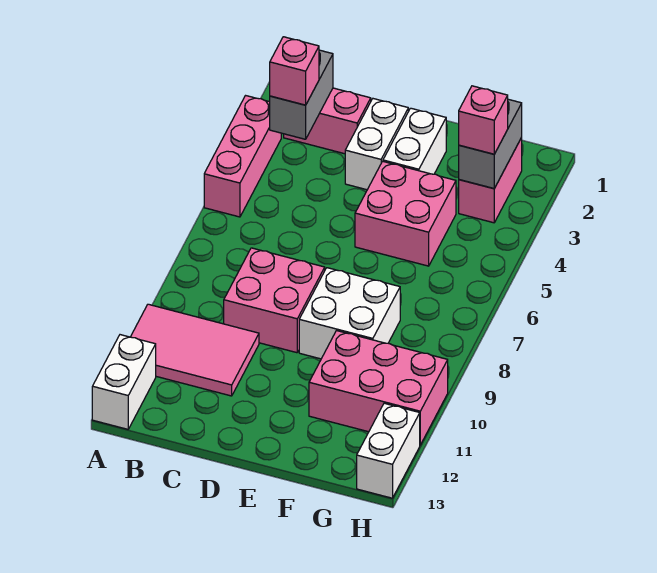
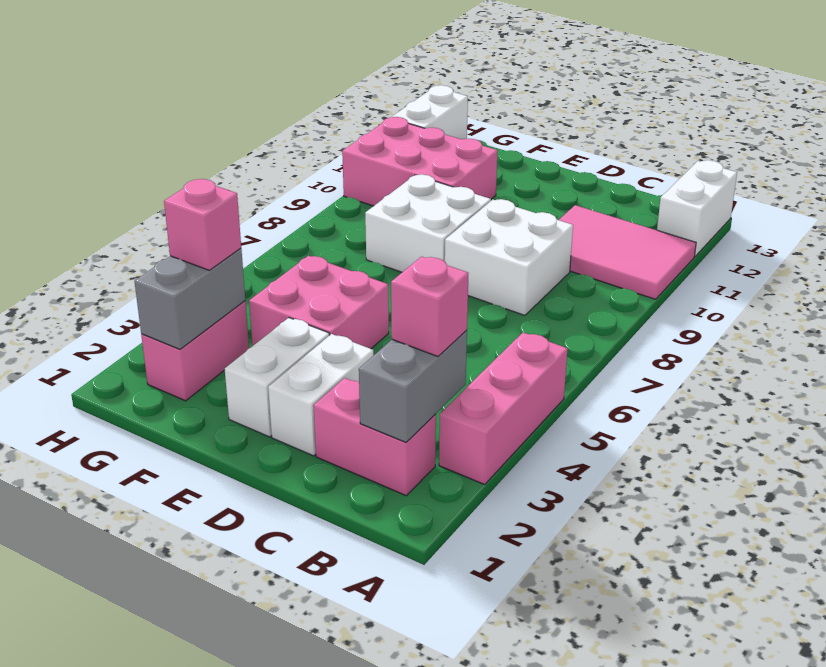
pink brick C8:D9 level 1 -> white brick C8:D9 level 1

